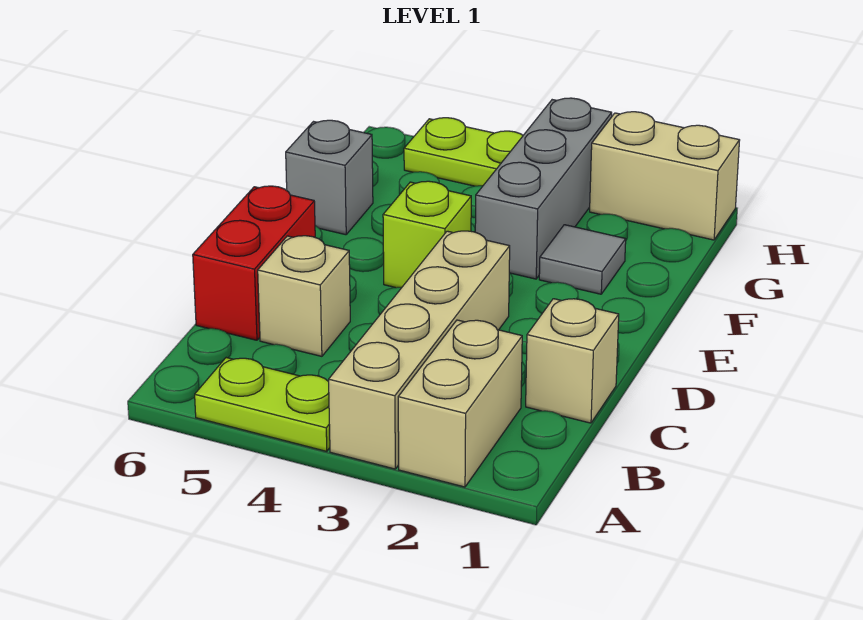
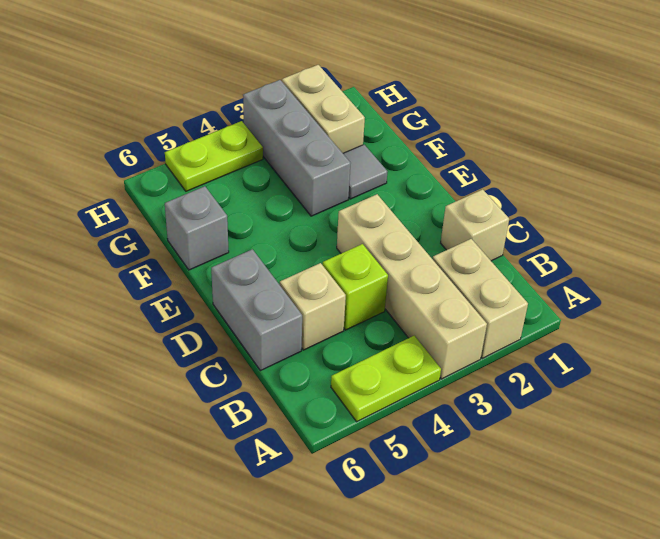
red brick C6:D6 level 1 -> grey brick C6:D6 level 1
lime brick E4 level 1 -> lime brick C4 level 1
tan brick H1:H2 level 1 -> tan brick G2:H2 level 1

